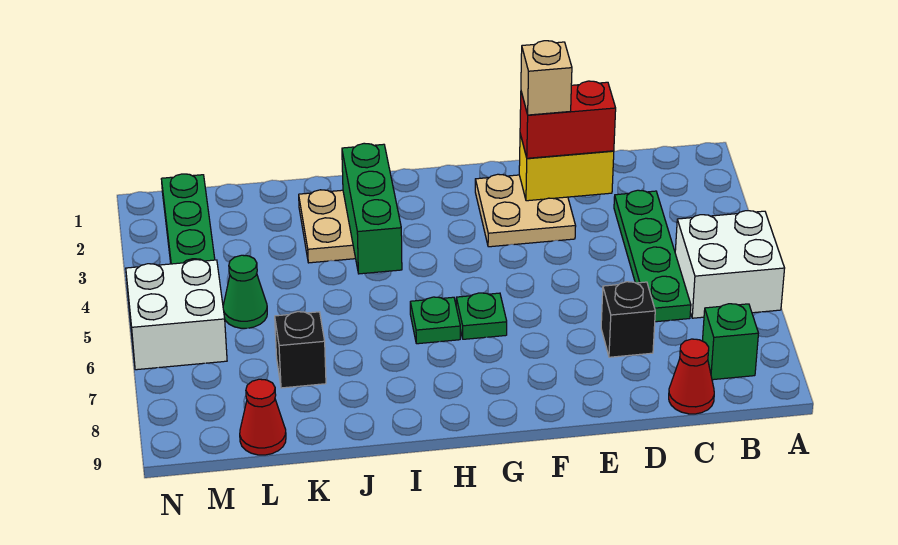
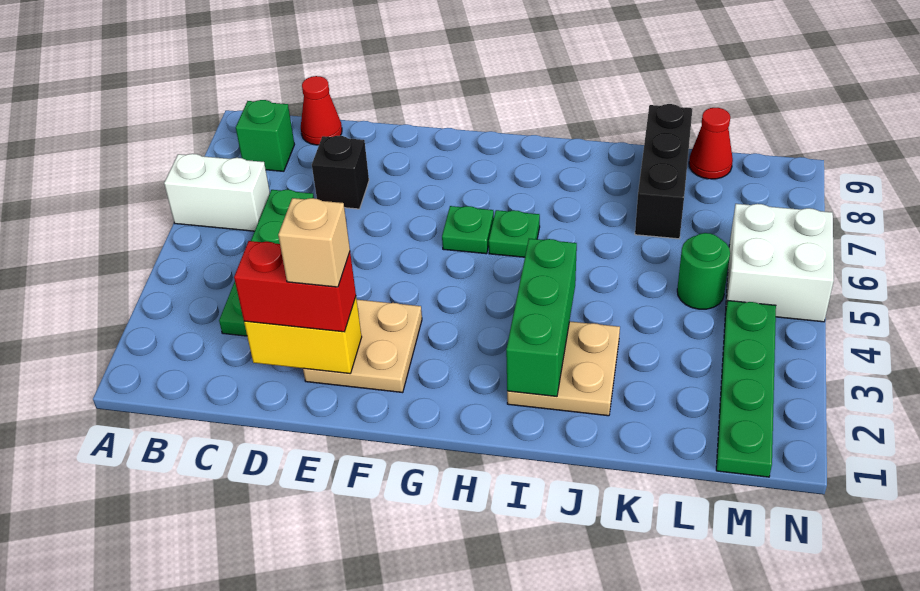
white brick A5:B6 level 1 -> white brick A6:B6 level 1
black brick K7 level 1 -> black brick K7:K9 level 1
green cone L5 level 1 -> green round brick L5 level 1

